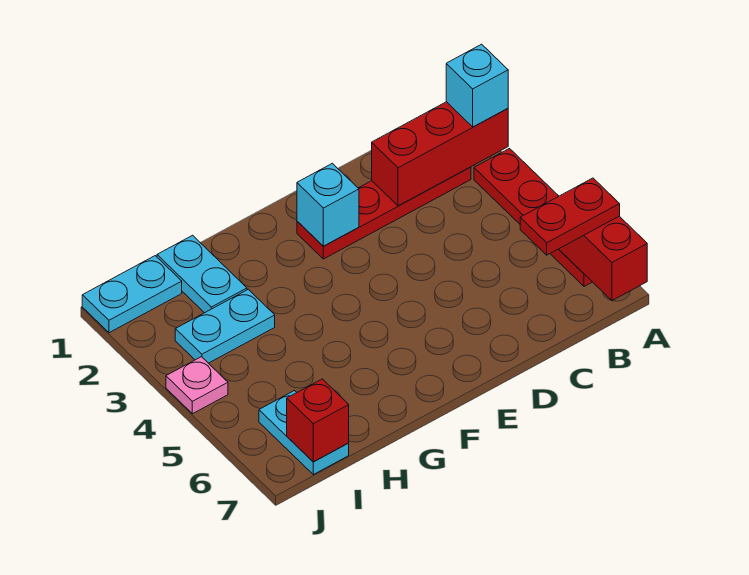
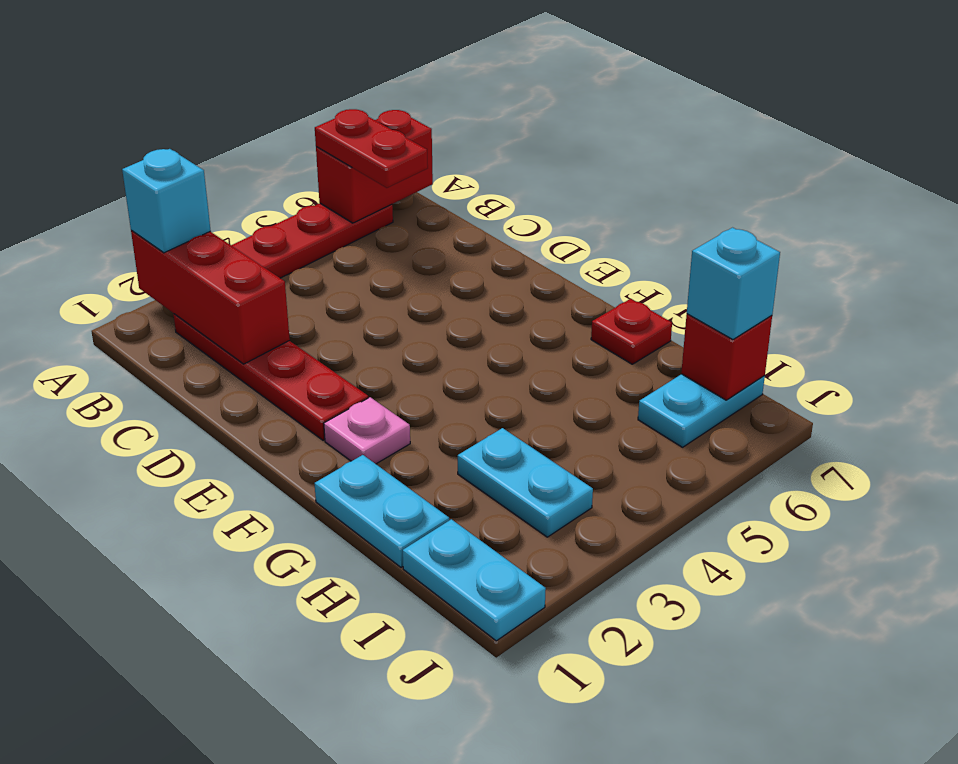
cyan brick E2 level 2 -> cyan brick I7 level 3
none -> red plate G7 level 1
cyan plate H1:H2 level 1 -> cyan plate G1:H1 level 1
pink plate J4 level 1 -> pink plate F2 level 1

